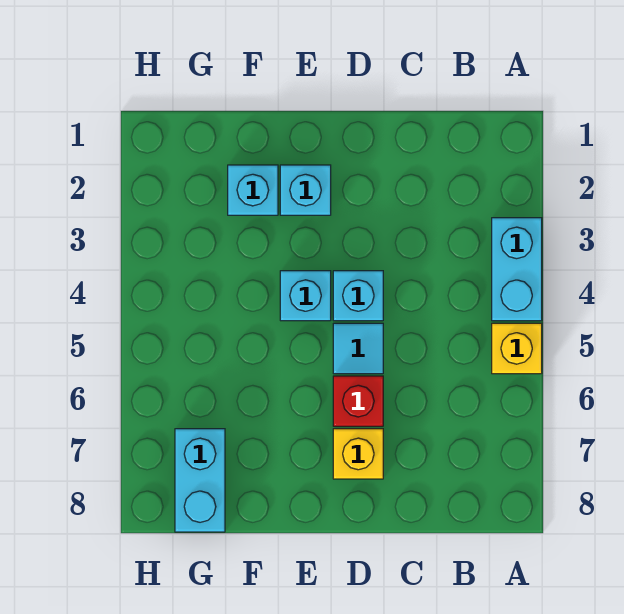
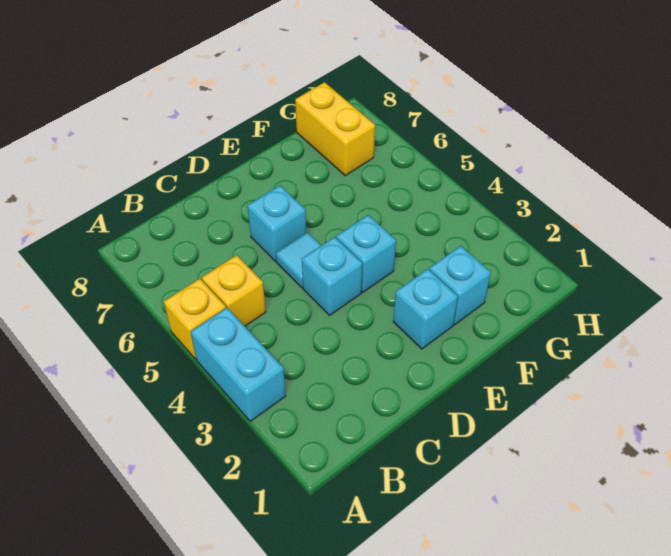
red brick D6 level 1 -> cyan brick D6 level 1
yellow brick D7 level 1 -> yellow brick B5 level 1
cyan brick G7:G8 level 1 -> yellow brick G7:G8 level 1

